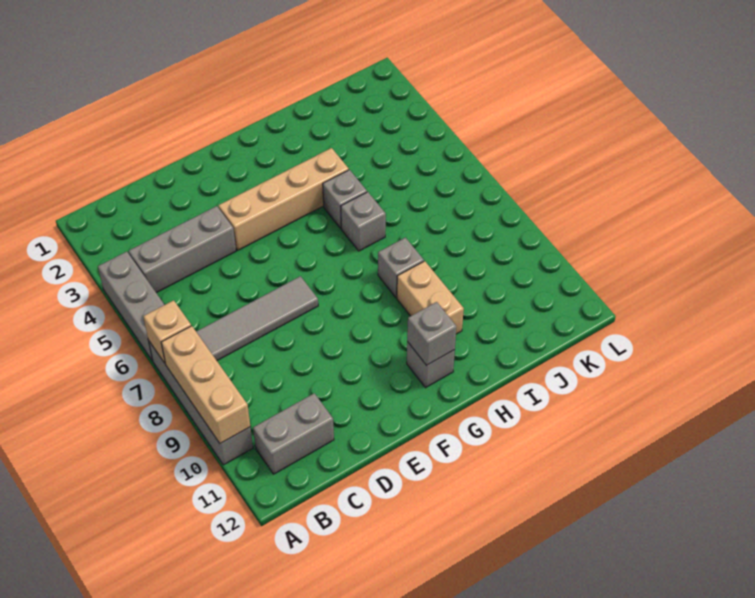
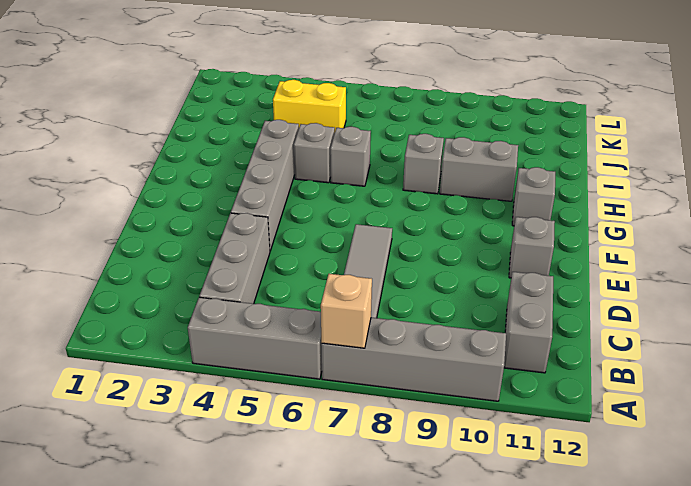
tan brick A8:A10 level 2 -> none
tan brick E4:H4 level 1 -> grey brick E4:H4 level 1
grey brick G11 level 2 -> grey brick E11 level 1
tan brick H9:H10 level 1 -> grey brick H9:H10 level 1
none -> yellow brick J4:J5 level 1

